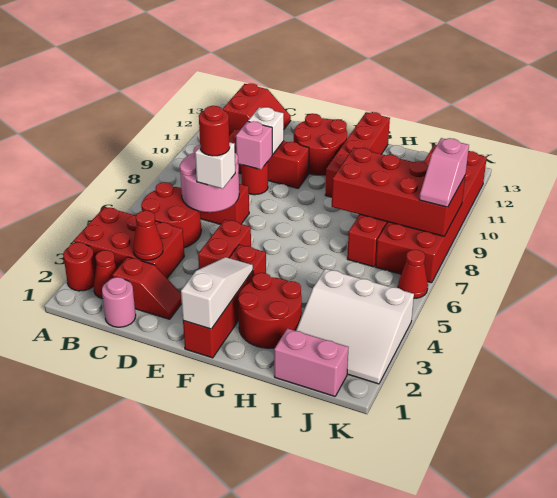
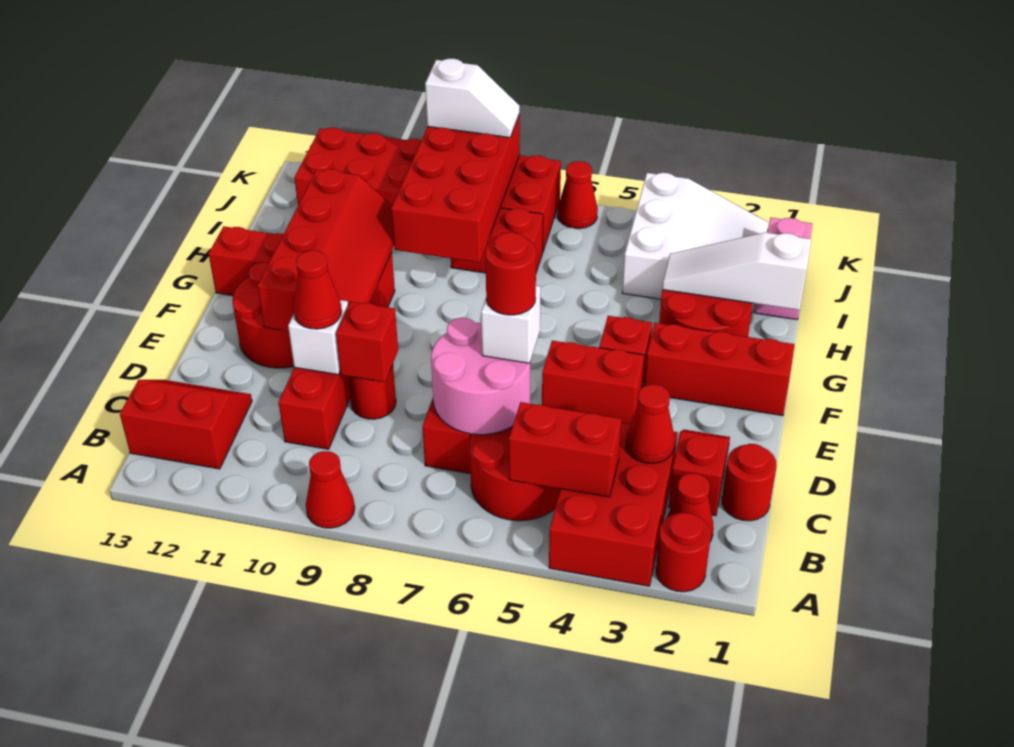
none -> red cone A9 level 1
none -> red brick B4:B5 level 2
pink round brick C1 level 1 -> red round brick C1 level 1
pink brick D9 level 2 -> red brick D9 level 2
none -> red cone D10 level 3
none -> red slope E10:H11 level 2 top 11
white slope F1:F3 level 2 top 1 -> white slope H1:H3 level 2 top 1
pink slope K8:K9 level 3 top 9 -> white slope K8:K9 level 3 top 9

